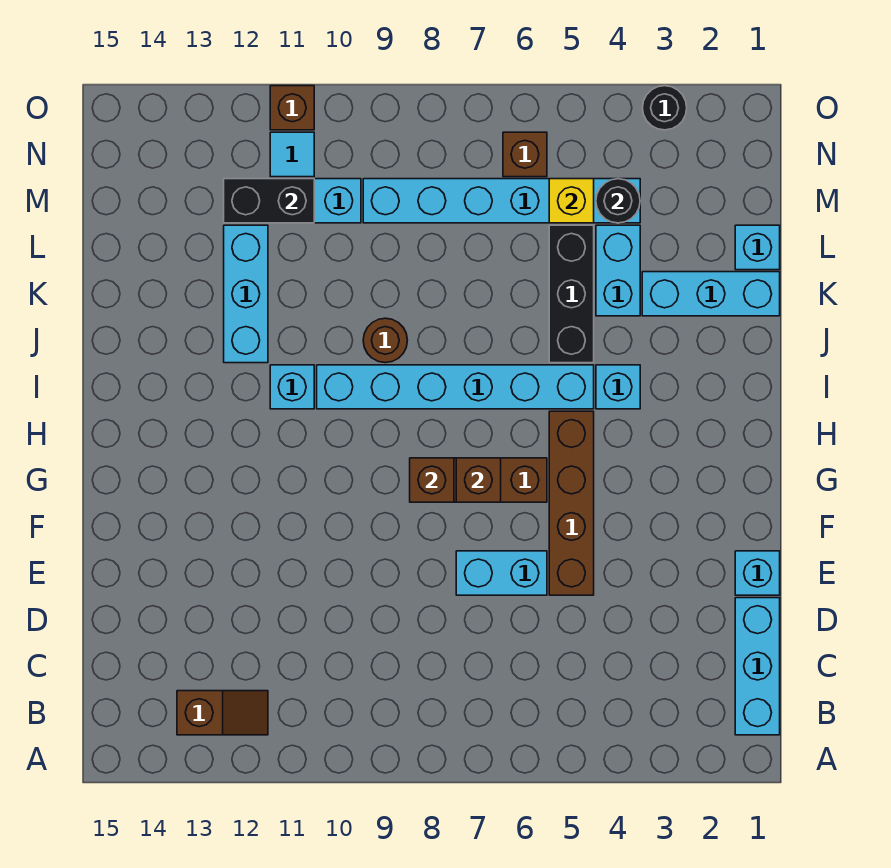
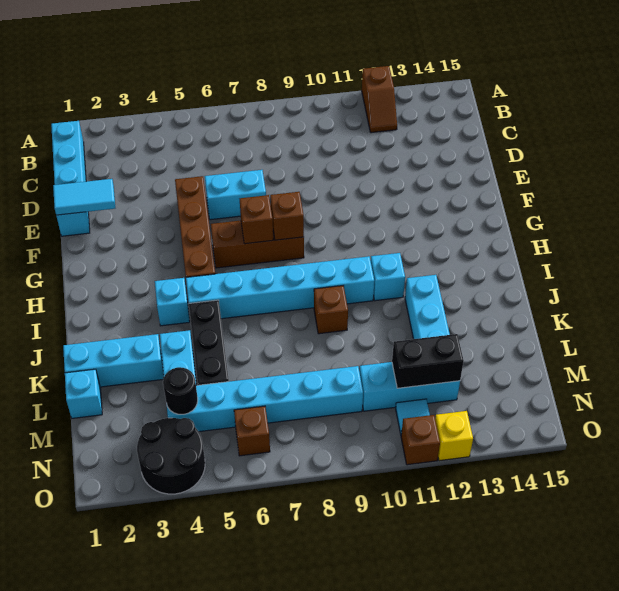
brown slope B12:B13 level 1 top 13 -> brown slope A12:B12 level 1 top A
none -> cyan tile E1:E2 level 2
brown round brick J9 level 1 -> brown brick J9 level 1
yellow brick M5 level 2 -> yellow brick O12 level 1
black round brick O3 level 1 -> black round brick N3:O4 level 1

